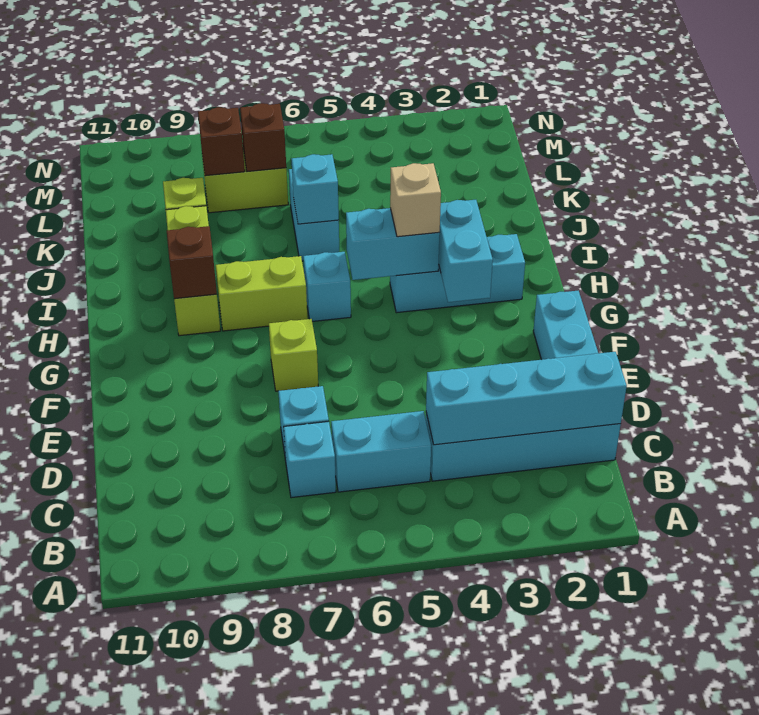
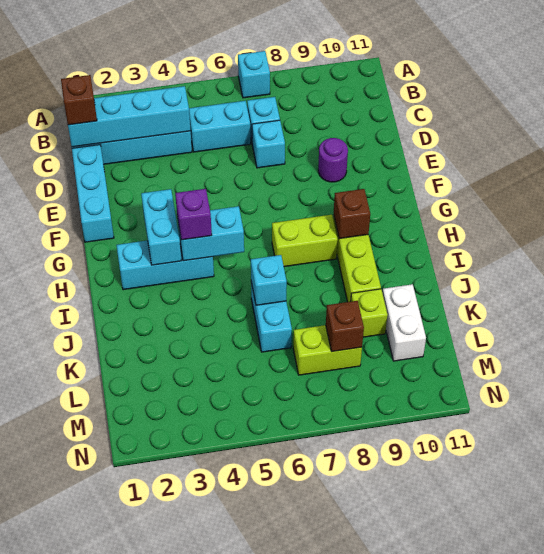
none -> purple round brick E9 level 1
lime brick F7 level 1 -> none
tan brick H4 level 3 -> purple brick H4 level 3
cyan brick H6 level 1 -> cyan brick A7 level 1
none -> white brick K10:L10 level 1
brown brick L7 level 2 -> brown brick C1 level 3

